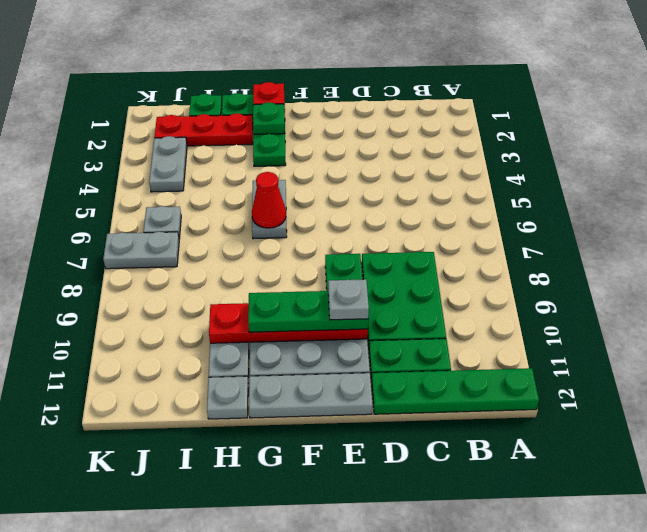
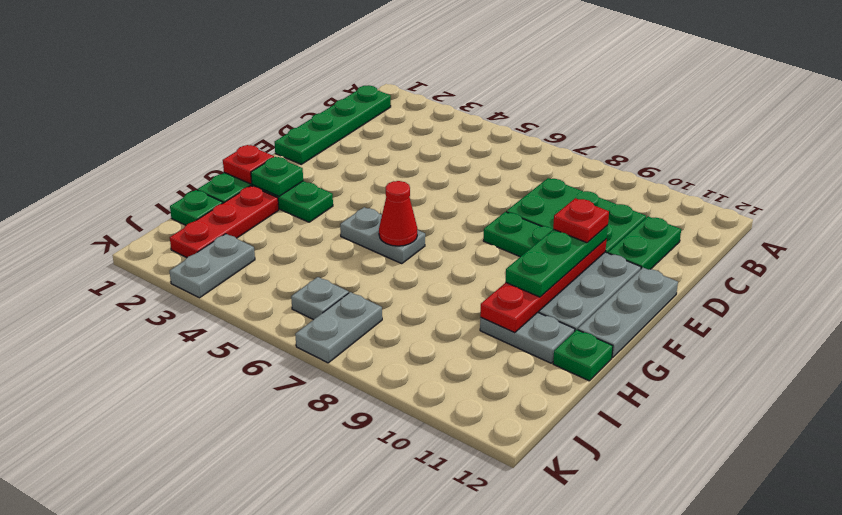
green plate A12:D12 level 1 -> green plate B1:E1 level 1
grey plate E10 level 4 -> red plate E10 level 4
grey plate H12 level 1 -> green plate H12 level 1
grey plate J3:J4 level 1 -> grey plate J3:K3 level 1

